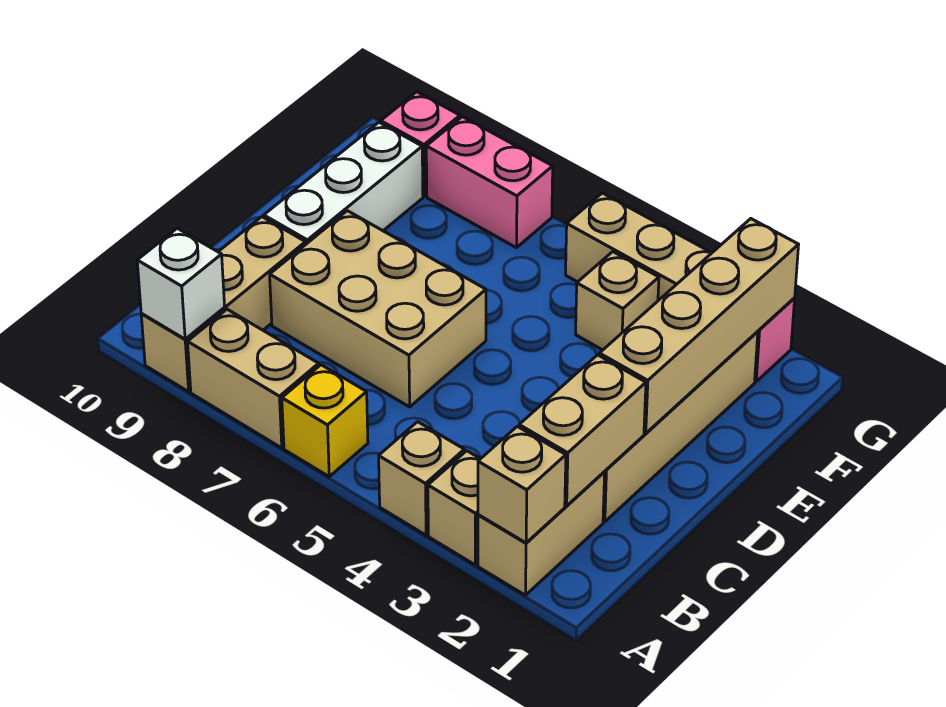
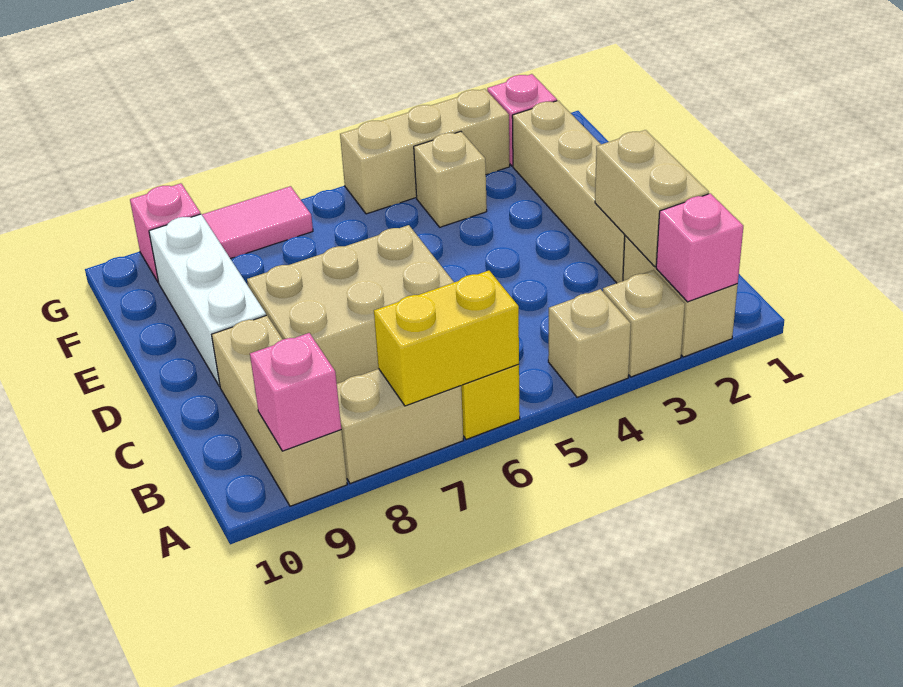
tan brick A2 level 2 -> pink brick A2 level 2
none -> yellow brick A6:A7 level 2
white brick A9 level 2 -> pink brick A9 level 2
tan brick D2:G2 level 2 -> none
pink brick G7:G8 level 1 -> pink tile G7:G8 level 1

